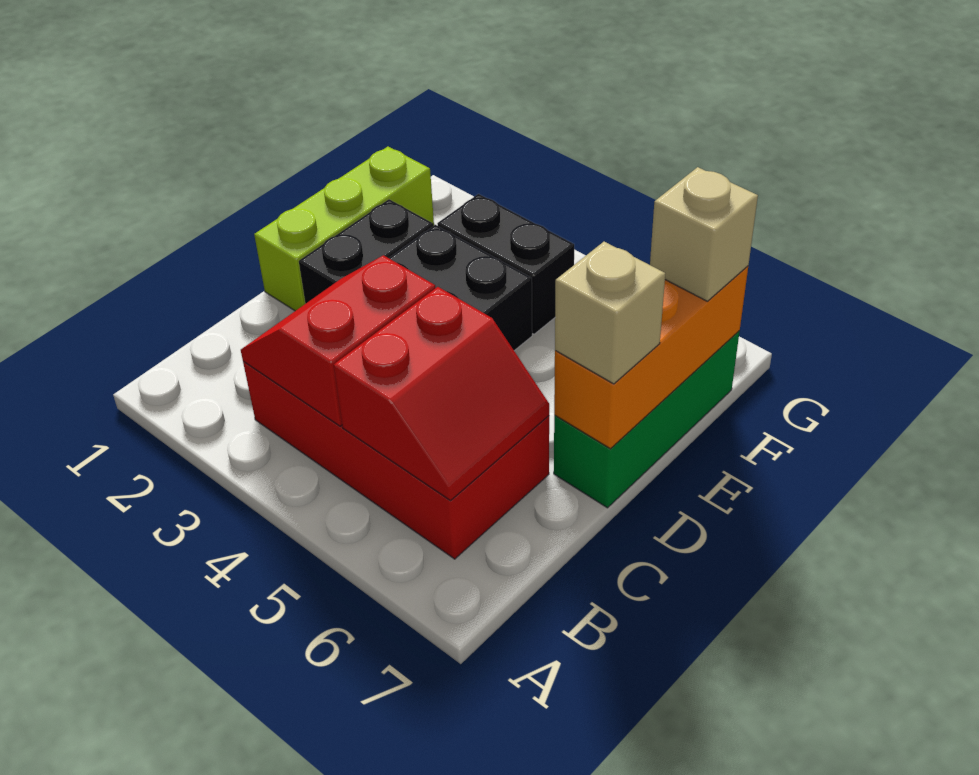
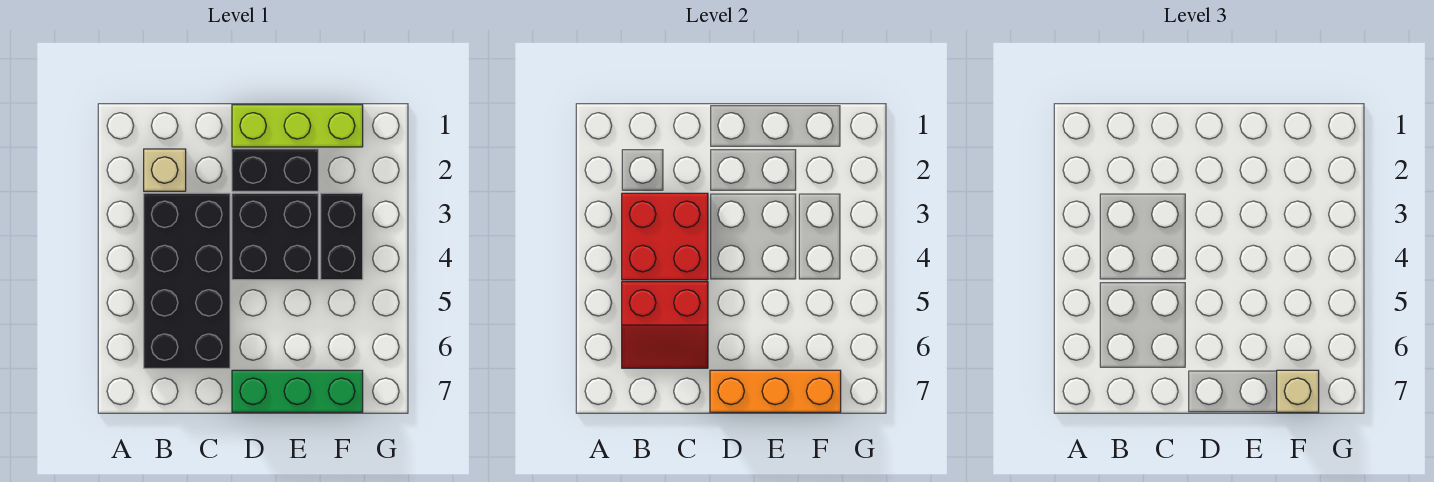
red brick B3:C6 level 1 -> black brick B3:C6 level 1
red slope B3:C4 level 2 top 4 -> red brick B3:C4 level 2
tan brick D7 level 3 -> tan brick B2 level 1

